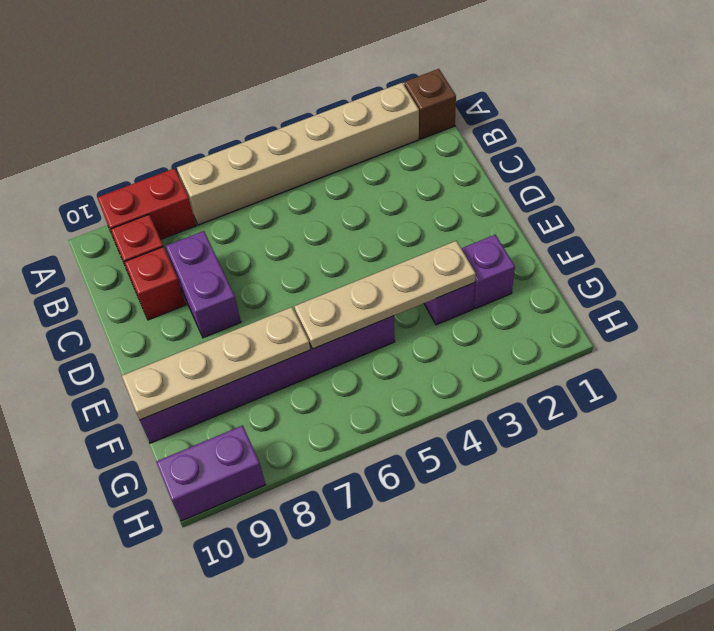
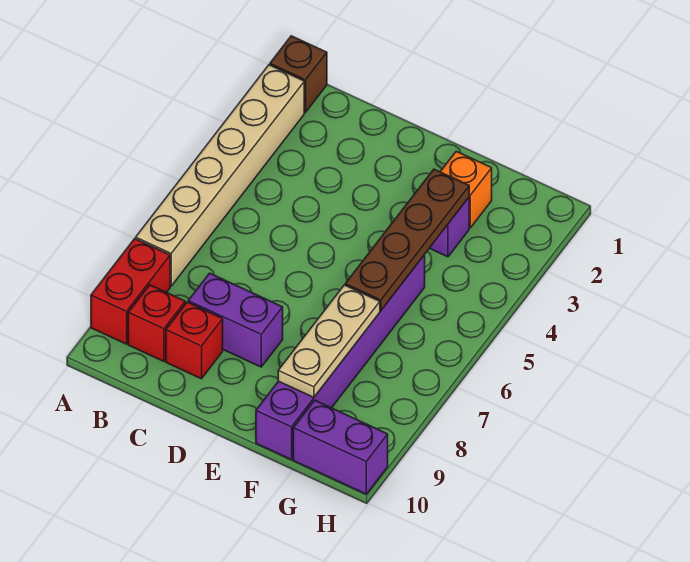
purple brick F2 level 1 -> orange brick F2 level 1
tan plate F3:F6 level 2 -> brown plate F3:F6 level 2
tan plate F7:F10 level 2 -> tan plate F7:F9 level 2
purple brick H9:H10 level 1 -> purple brick G10:H10 level 1

